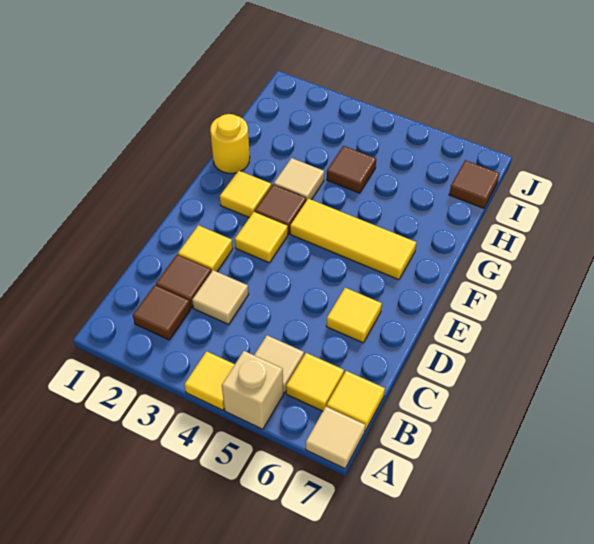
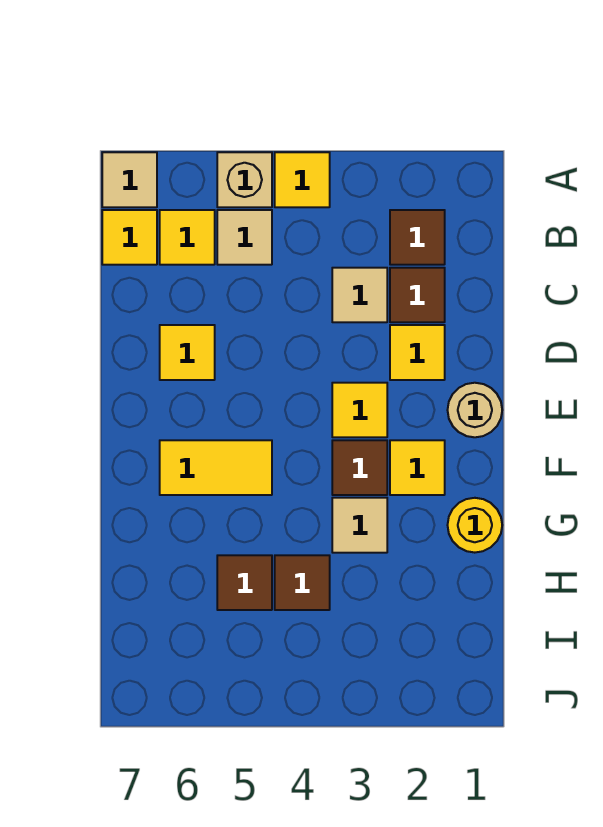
none -> tan round brick E1 level 1
yellow tile F4:F6 level 1 -> yellow tile F5:F6 level 1
brown tile I7 level 1 -> brown tile H5 level 1

